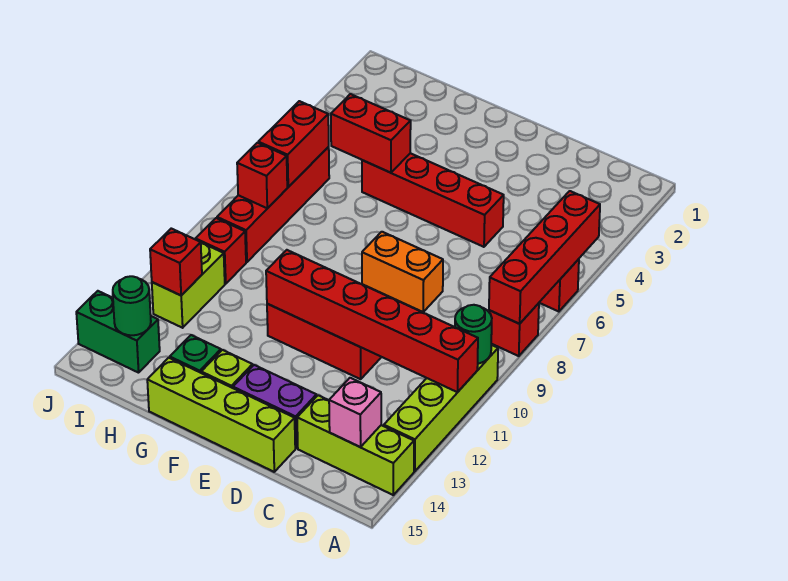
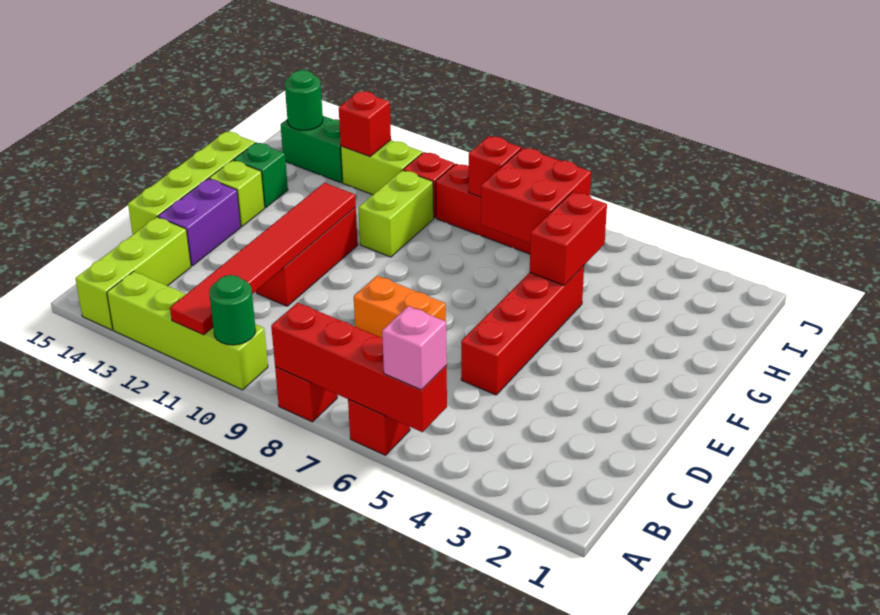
red brick A11:F11 level 2 -> red tile A11:F11 level 2
pink brick B14 level 2 -> pink brick A5 level 3
orange brick D8:E8 level 1 -> orange brick D7:D8 level 1
none -> lime brick G10:H10 level 1
red brick I6:I7 level 2 -> red brick H6:I7 level 2
green brick I14:J14 level 1 -> green brick I13:I14 level 1

